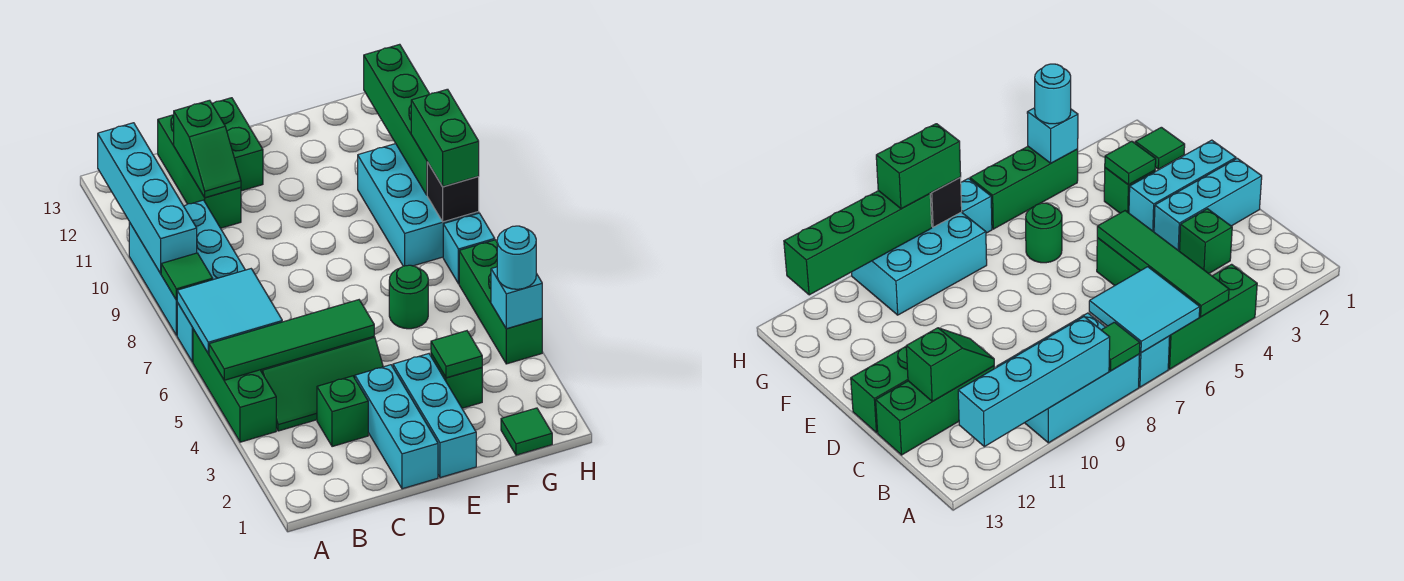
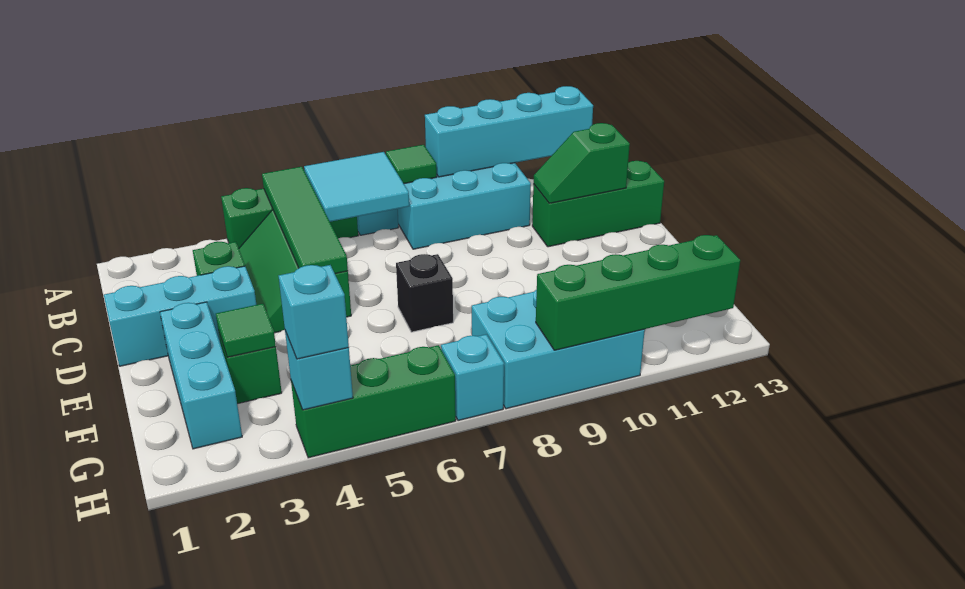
green brick D12:D13 level 1 -> none
cyan brick E1:E3 level 1 -> cyan brick E2:G2 level 1
green round brick F6 level 1 -> none
green tile G1 level 1 -> none
cyan round brick H4 level 3 -> cyan brick H4 level 3
black brick H8 level 2 -> black brick E7 level 1
green brick H8:H9 level 3 -> none

